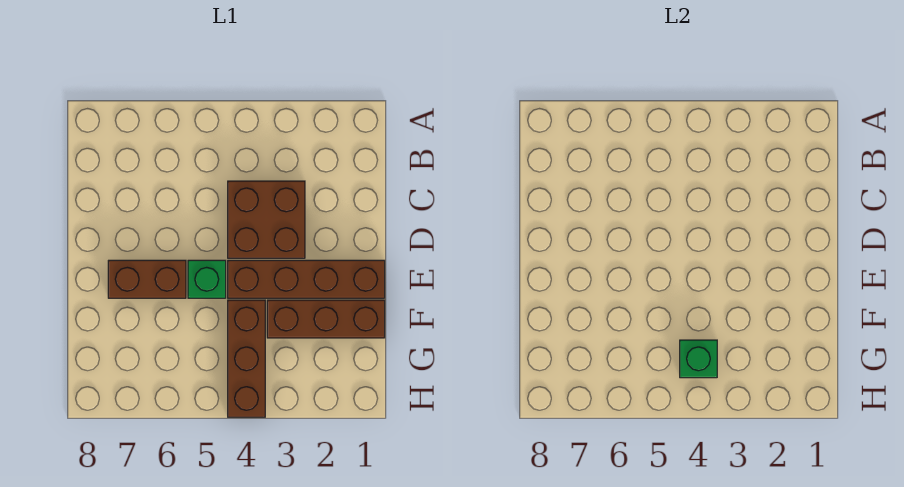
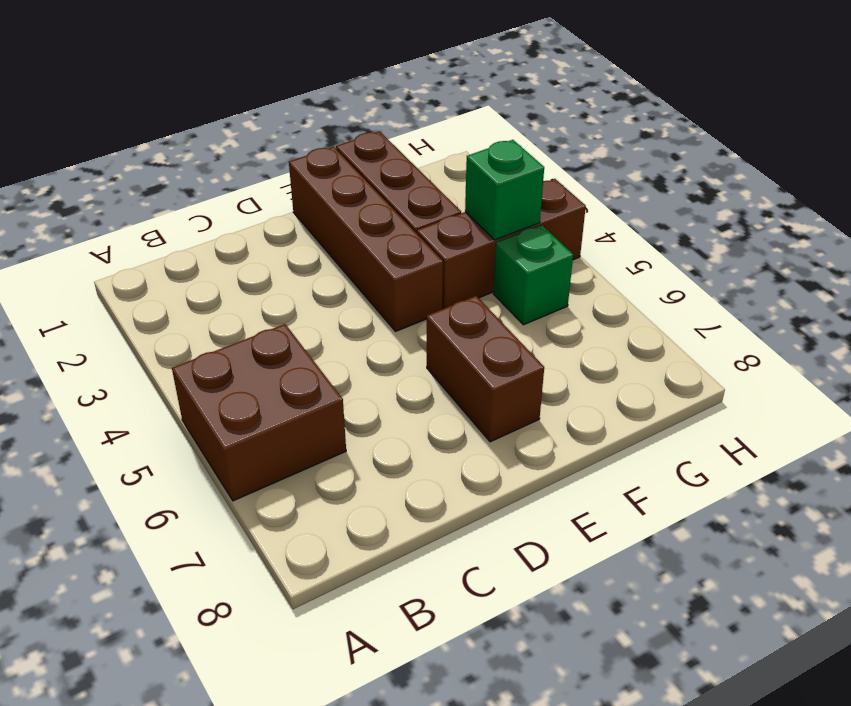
brown brick C3:D4 level 1 -> brown brick A5:B6 level 1
green brick E5 level 1 -> green brick G5 level 1

